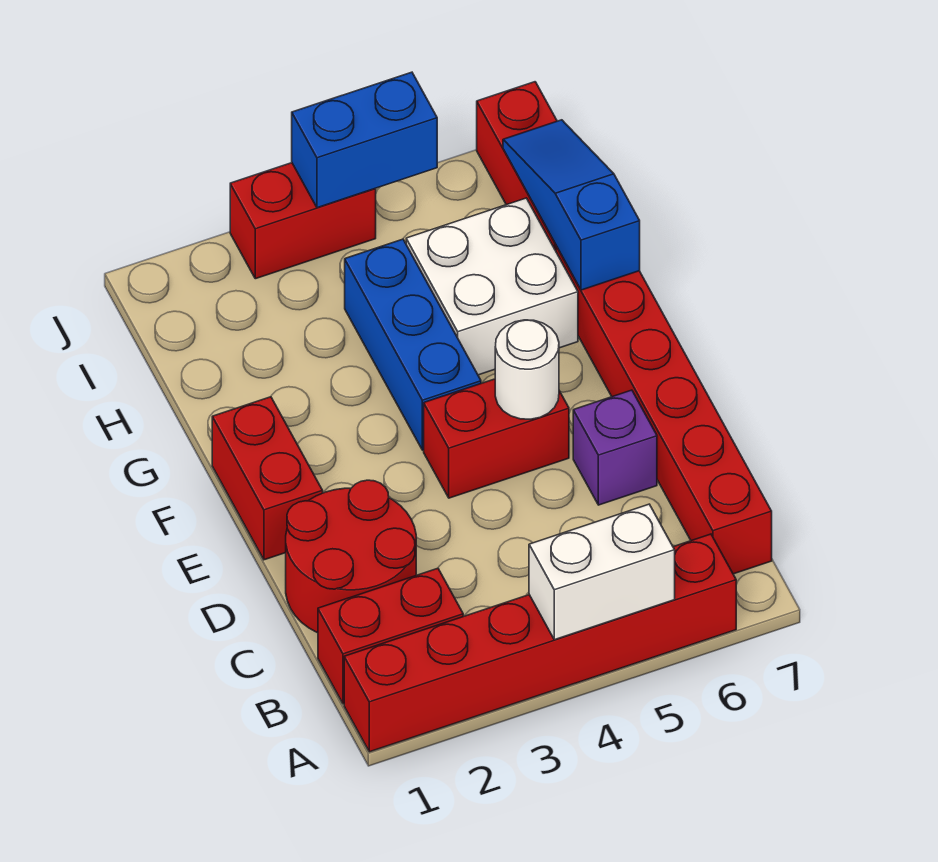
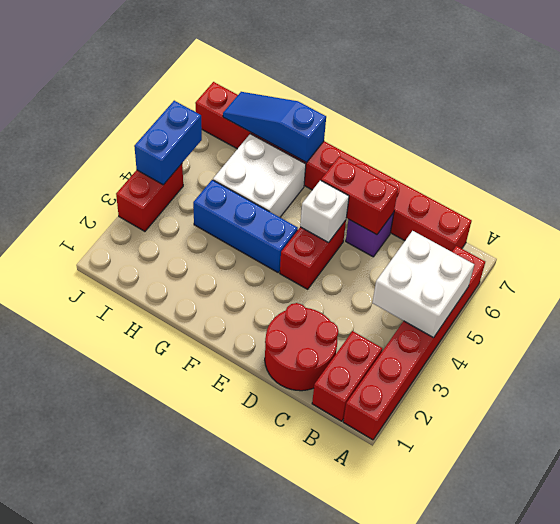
white brick A4:A5 level 2 -> white brick A4:B5 level 2
red brick E1:F1 level 1 -> red brick D6:E6 level 2
white round brick E5 level 2 -> white brick E5 level 2

